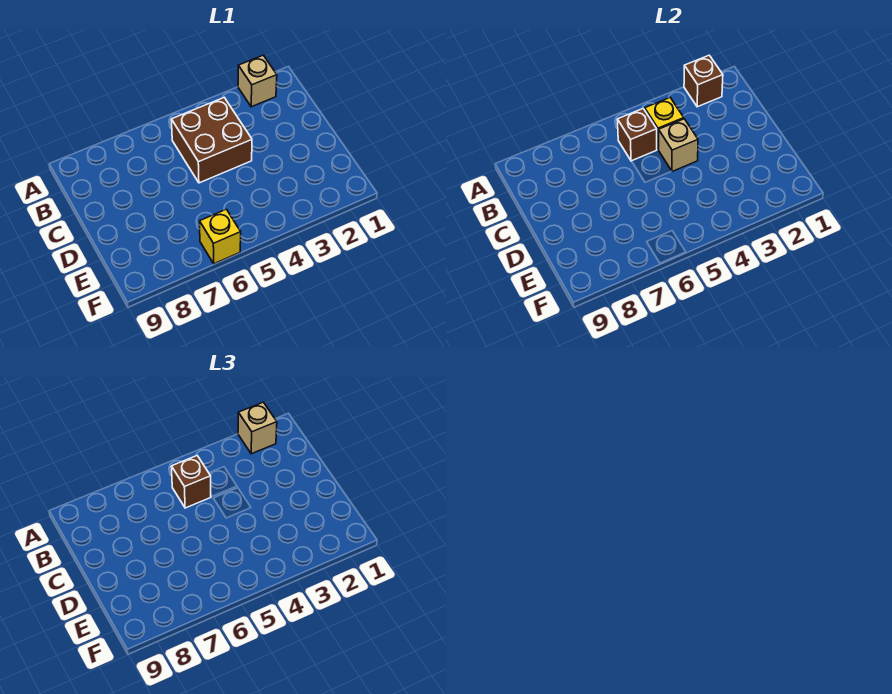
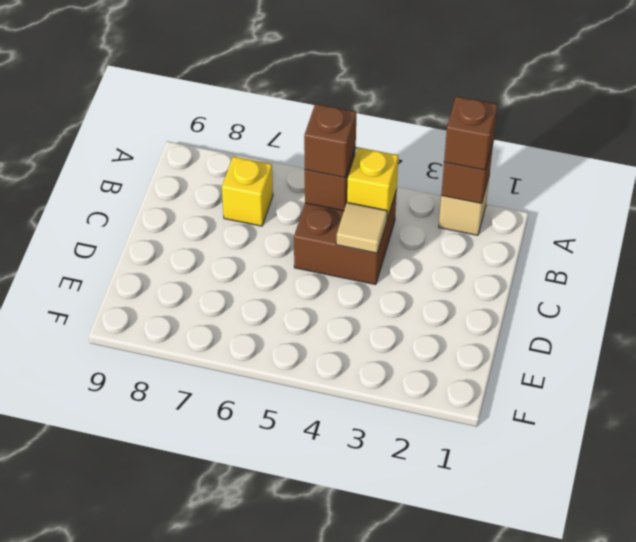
tan brick A2 level 3 -> brown brick A2 level 3
tan brick C4 level 2 -> tan tile C4 level 2
yellow brick F6 level 1 -> yellow brick B7 level 1

